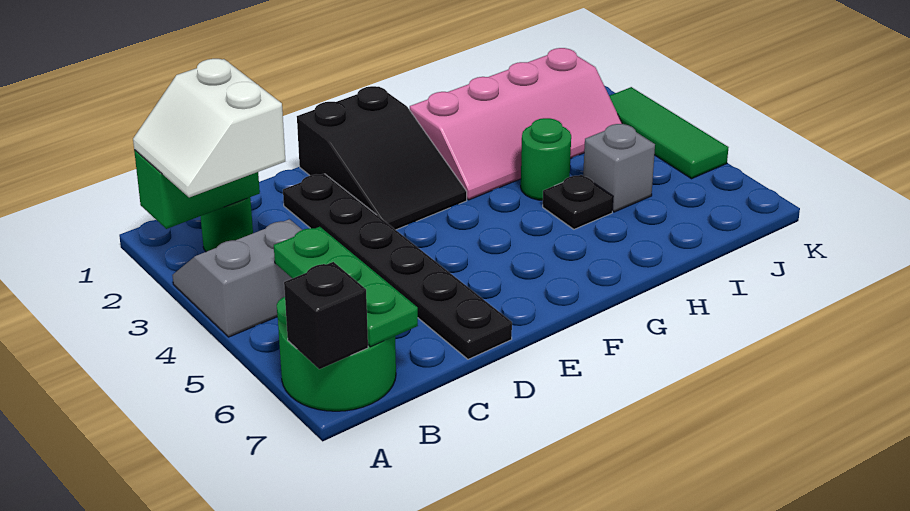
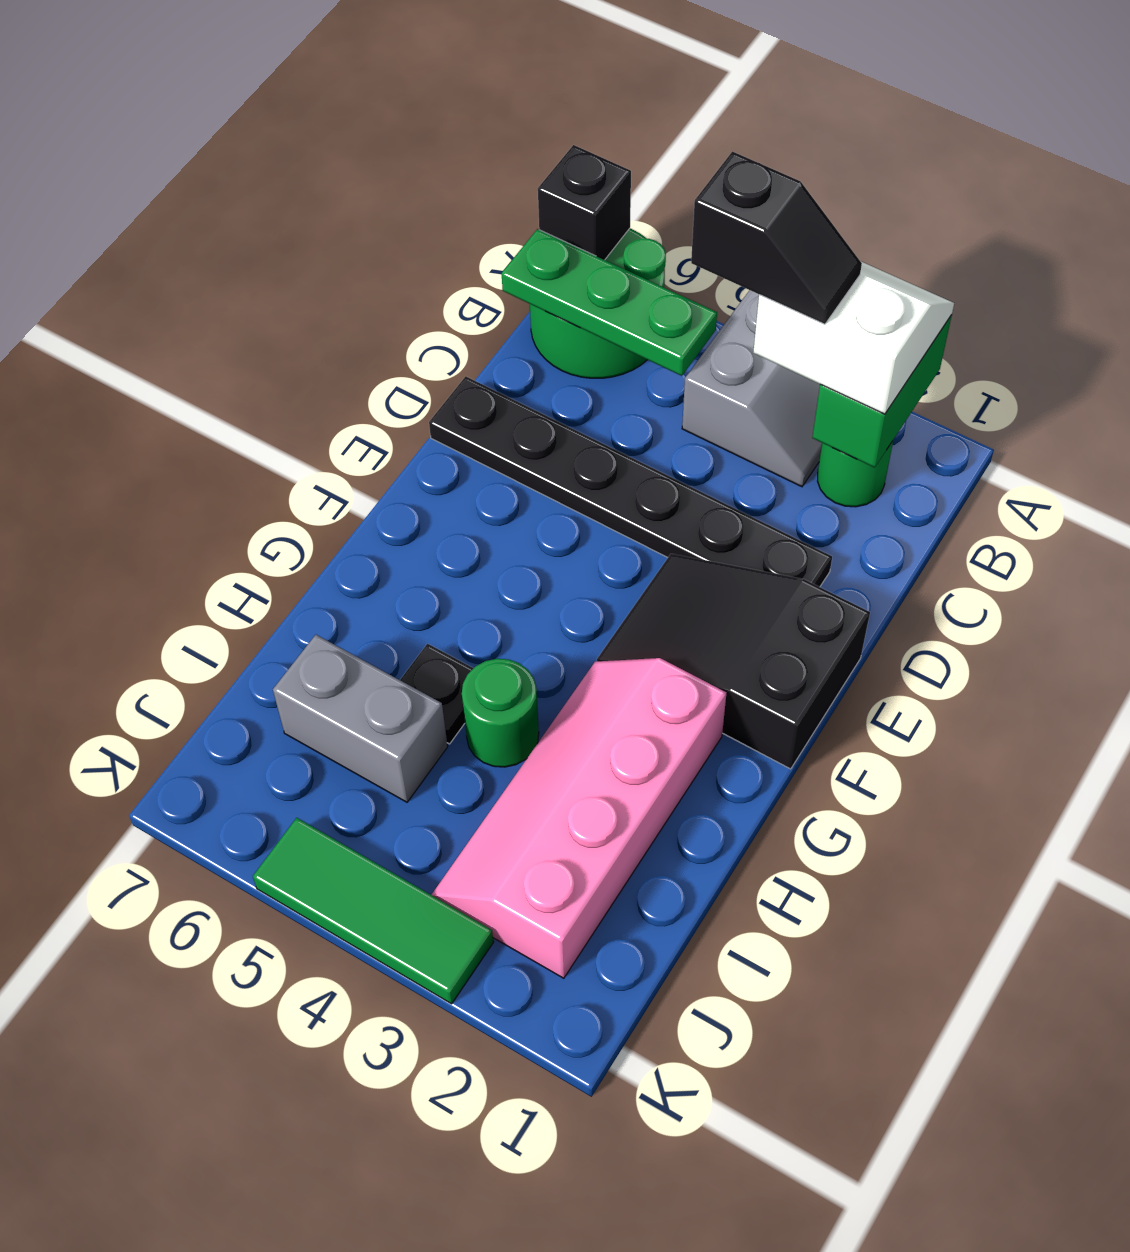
none -> black slope B3:B4 level 4 top 4
grey brick I5 level 1 -> grey brick I5:I6 level 1

